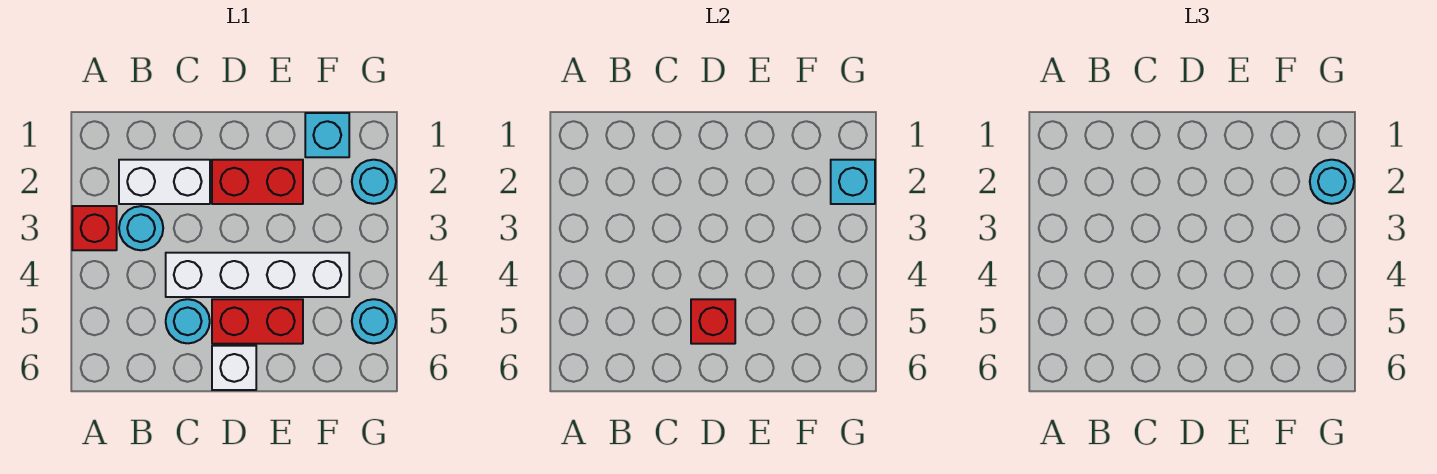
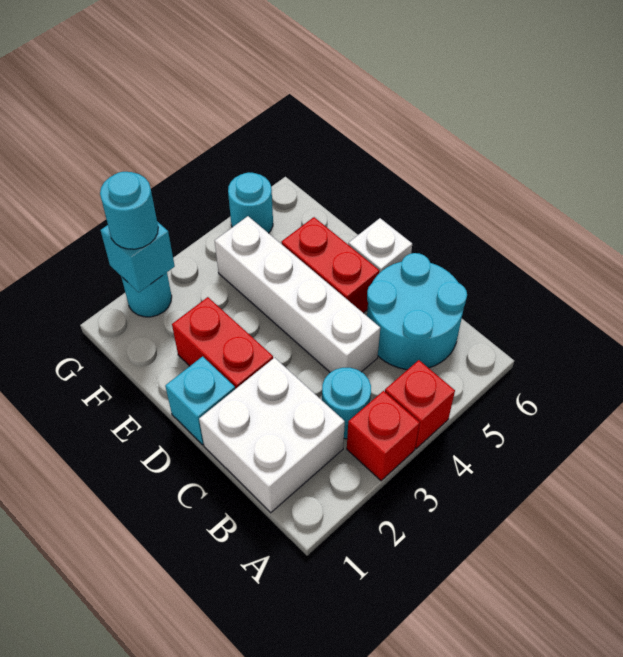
white brick B2:C2 level 1 -> white brick B1:C2 level 1
cyan round brick C5 level 1 -> cyan round brick B5:C6 level 1
red brick D5 level 2 -> red brick A4 level 1
cyan brick F1 level 1 -> cyan brick D1 level 1

